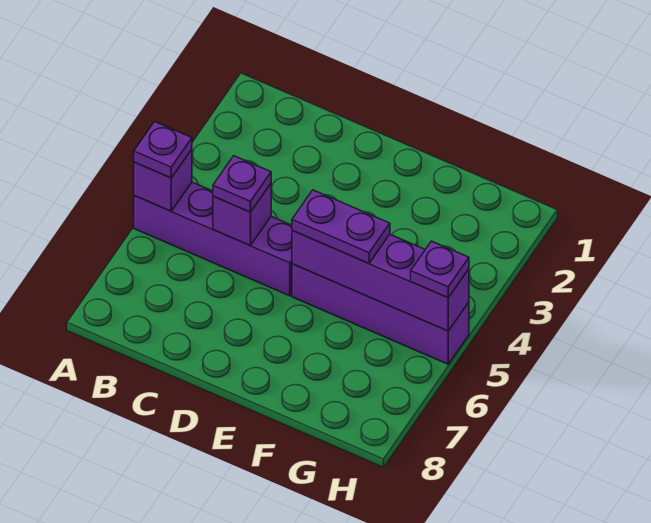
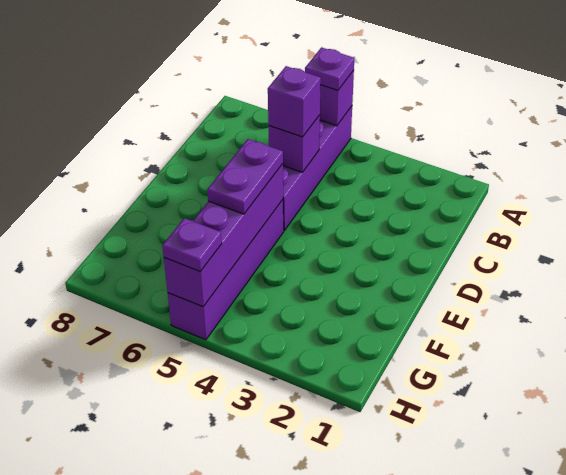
purple plate C5 level 3 -> purple brick C5 level 3

